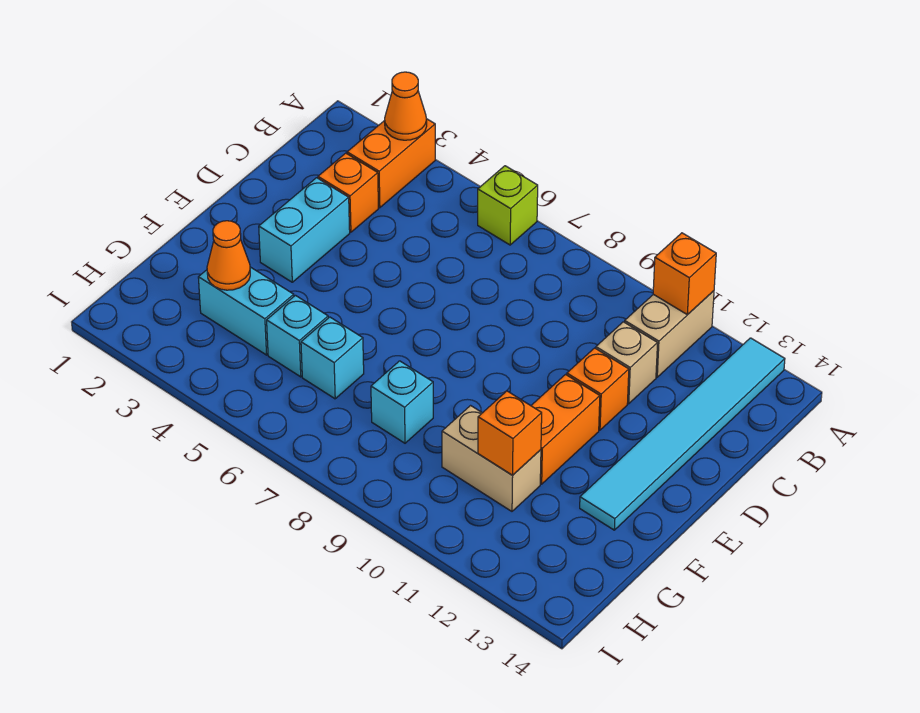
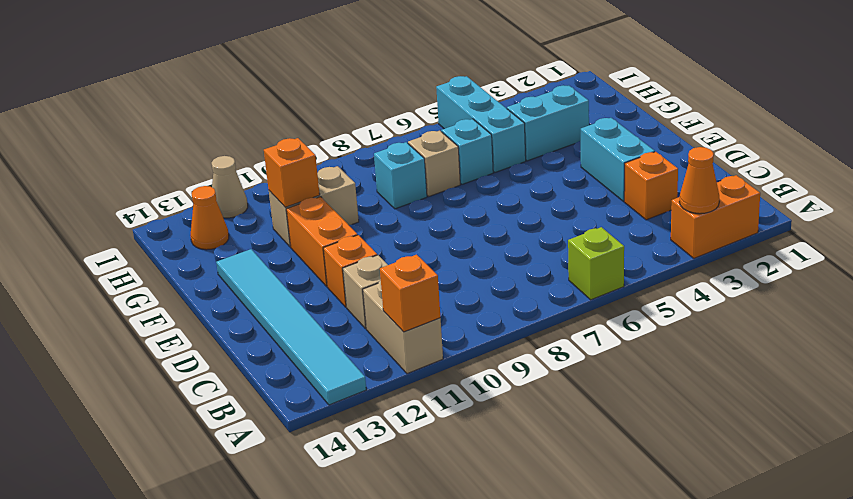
orange brick A3:B3 level 1 -> orange brick A2:A3 level 1
orange cone G3 level 2 -> orange cone H13 level 1
cyan brick G5 level 1 -> cyan brick G5:I5 level 1
none -> tan brick G7 level 1
none -> tan cone I12 level 1

